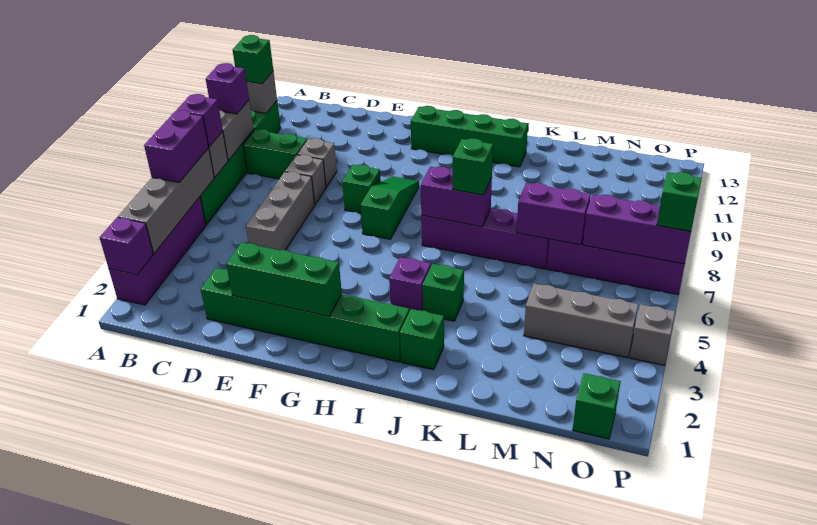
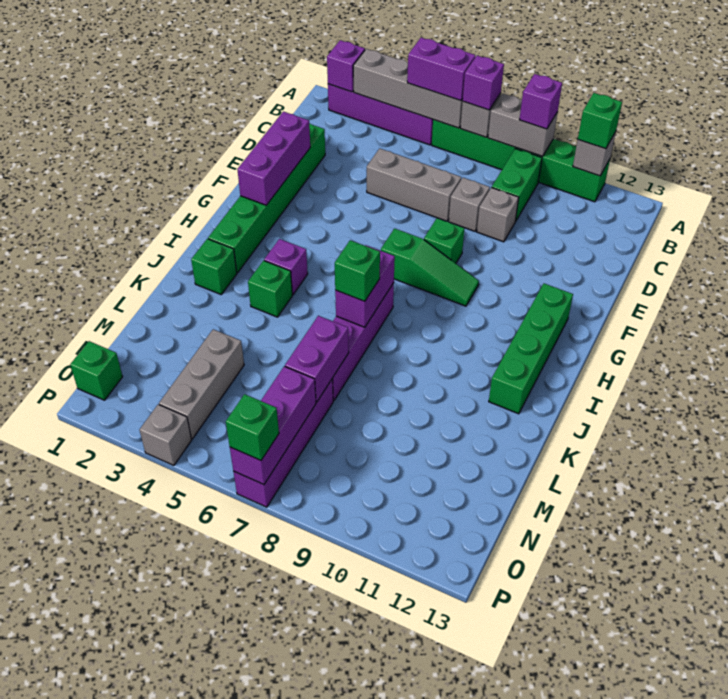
green brick E2:G2 level 2 -> purple brick E2:G2 level 2

